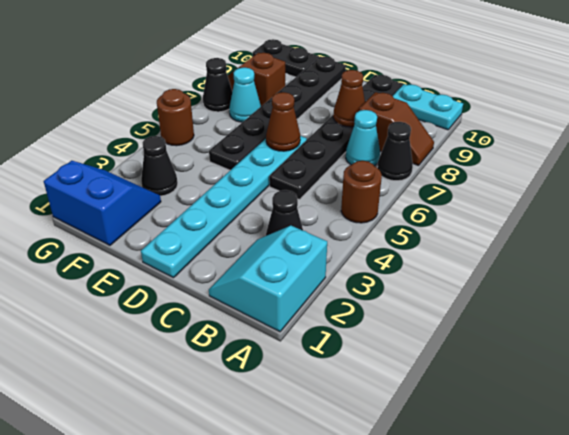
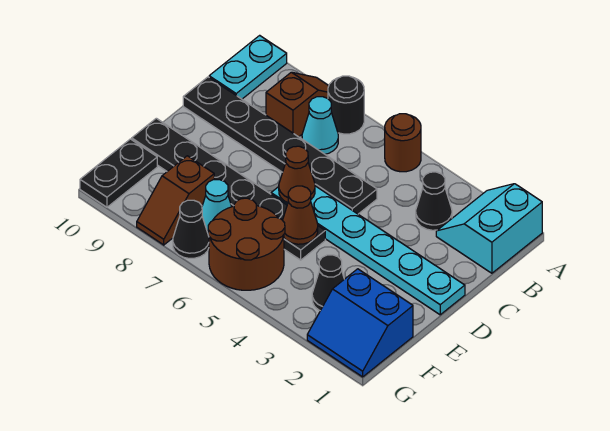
cyan slope A1:B2 level 1 top A -> cyan slope A1:B2 level 1 top 1
black cone A7 level 1 -> black round brick A7 level 1
brown cone C8 level 2 -> brown cone E5 level 2
blue slope F1:G2 level 1 top 1 -> blue slope F1:G2 level 1 top F
brown round brick G5 level 1 -> brown round brick F5:G6 level 1

